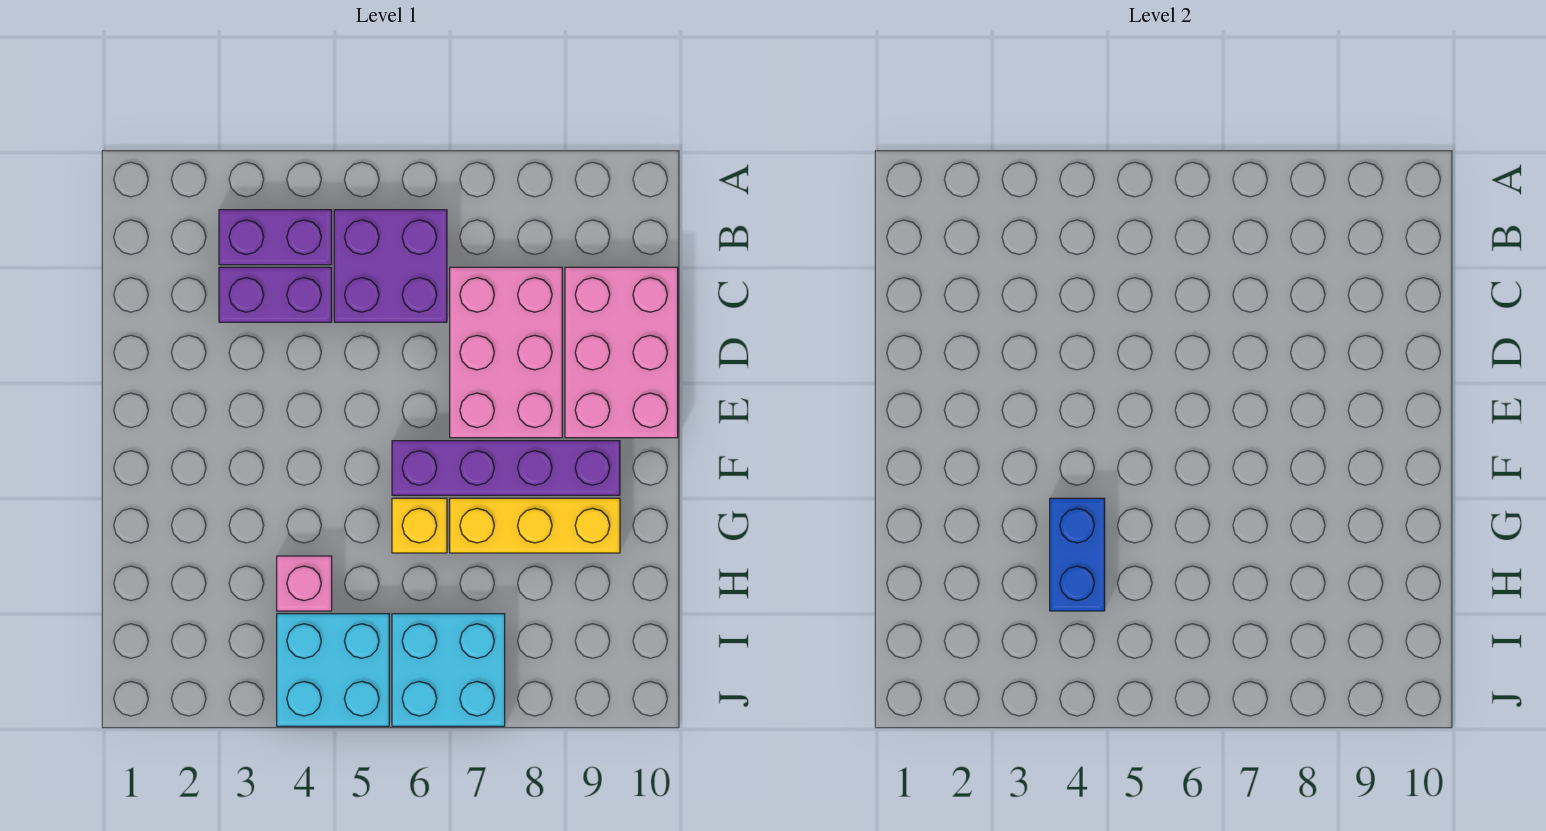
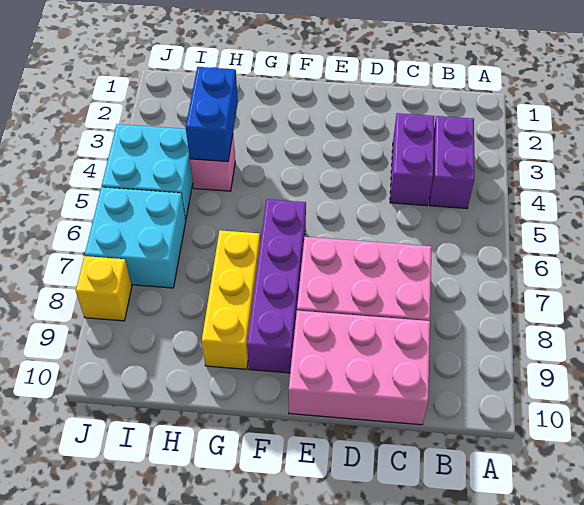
purple brick B5:C6 level 1 -> none
blue brick G4:H4 level 2 -> blue brick H3:H4 level 2
yellow brick G6 level 1 -> yellow brick J8 level 1

